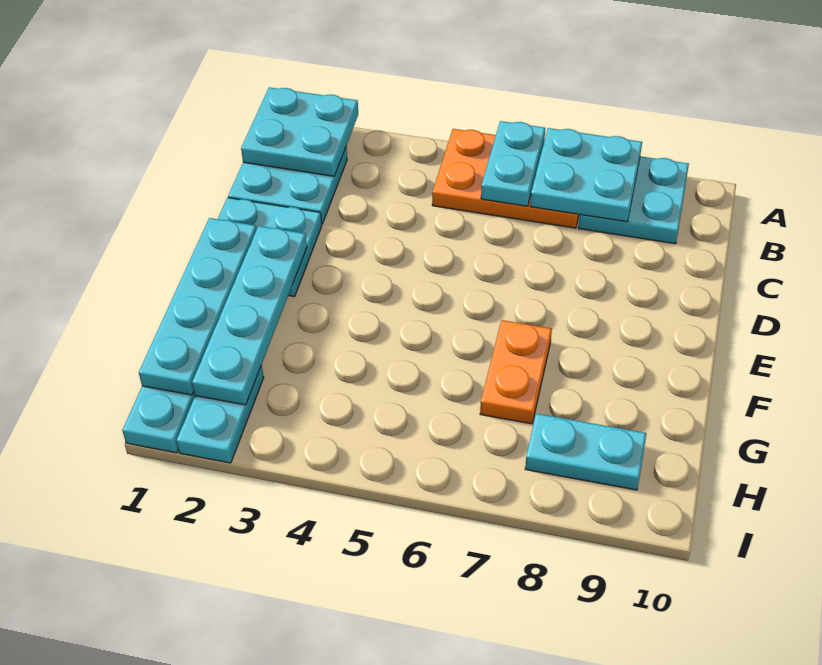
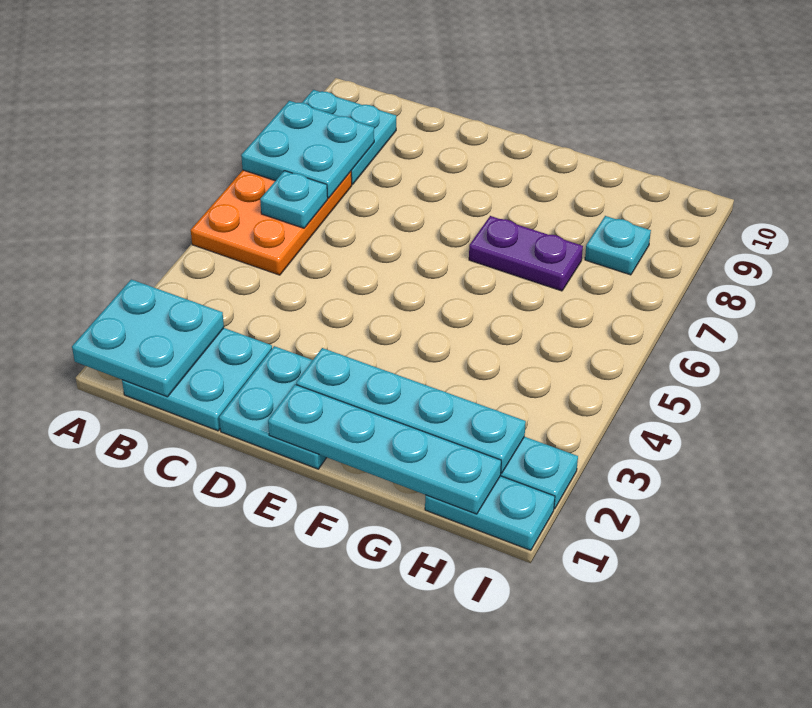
cyan plate A6:B6 level 2 -> cyan plate B6 level 2
orange plate F7:G7 level 1 -> purple plate F7:G7 level 1
cyan plate H8:H9 level 1 -> cyan plate H8 level 1

